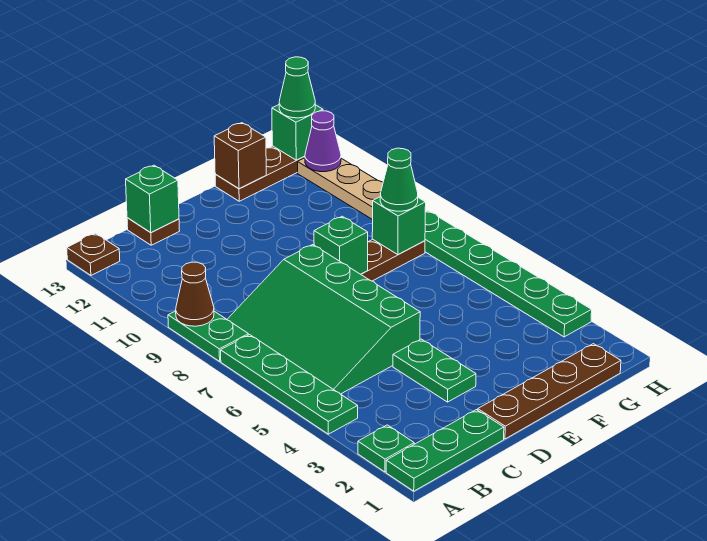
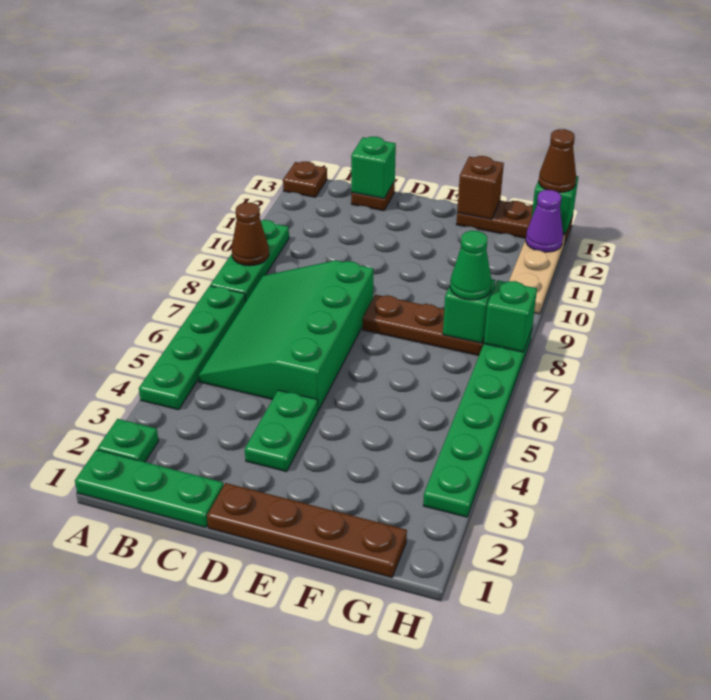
green plate A8:A9 level 1 -> green plate A8:A10 level 1
green brick E8 level 2 -> green brick H8 level 2
green cone H13 level 3 -> brown cone H13 level 3

